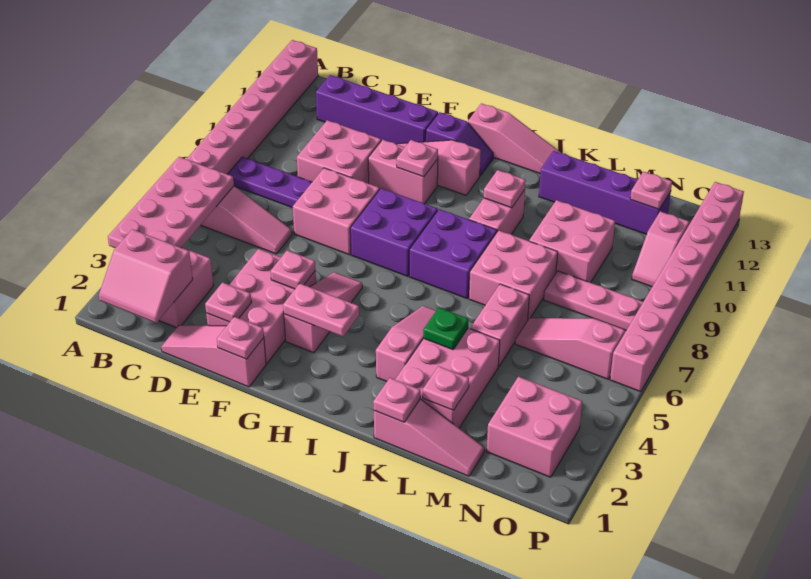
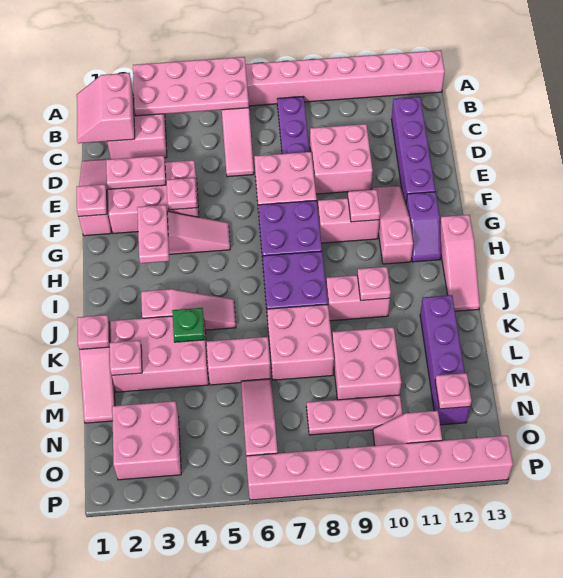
pink plate E2 level 2 -> pink plate E2:E3 level 2
pink brick F10:G10 level 1 -> pink brick G9:G10 level 1
pink plate M8:O8 level 1 -> pink plate N8:N10 level 1

